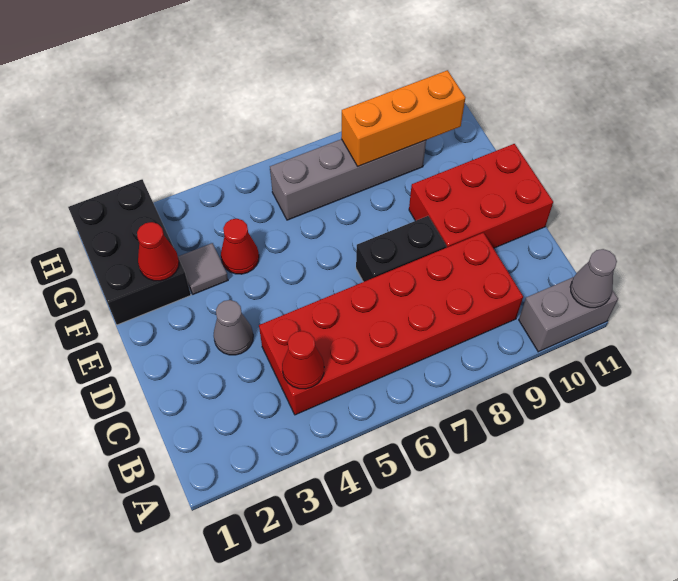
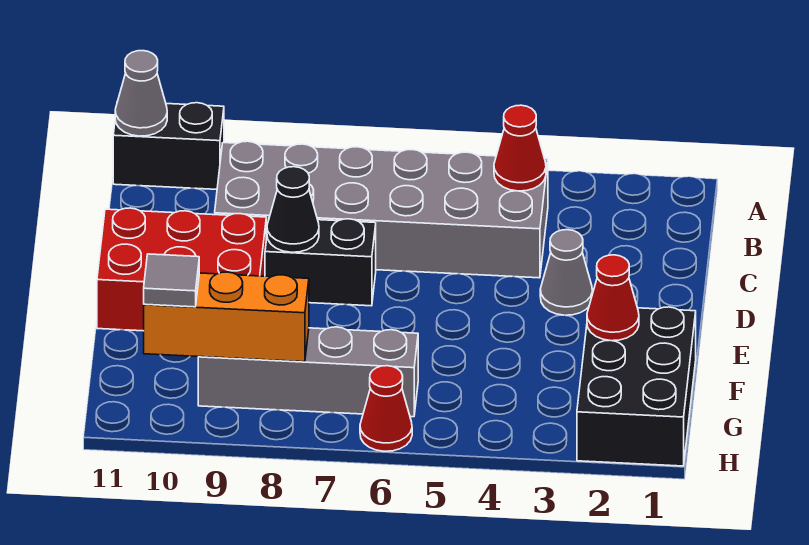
grey brick A10:A11 level 1 -> black brick A10:A11 level 1
red brick B4:C9 level 1 -> grey brick B4:C9 level 1
none -> black cone D8 level 2
grey tile F3 level 1 -> grey tile G10 level 3
red cone F4 level 1 -> red cone H6 level 1

